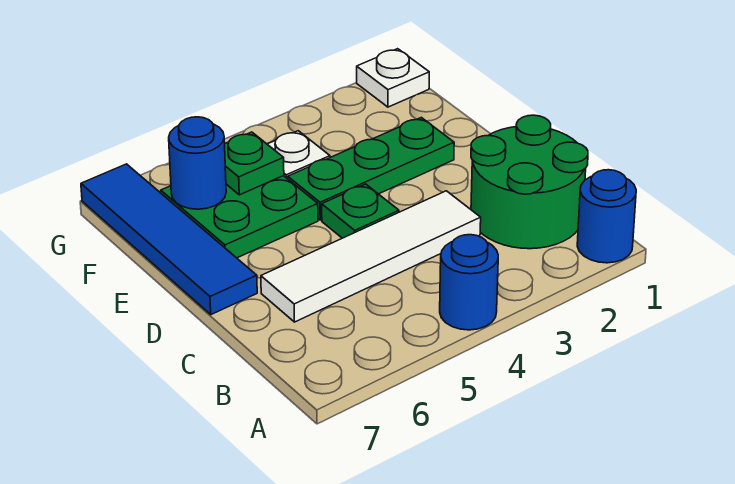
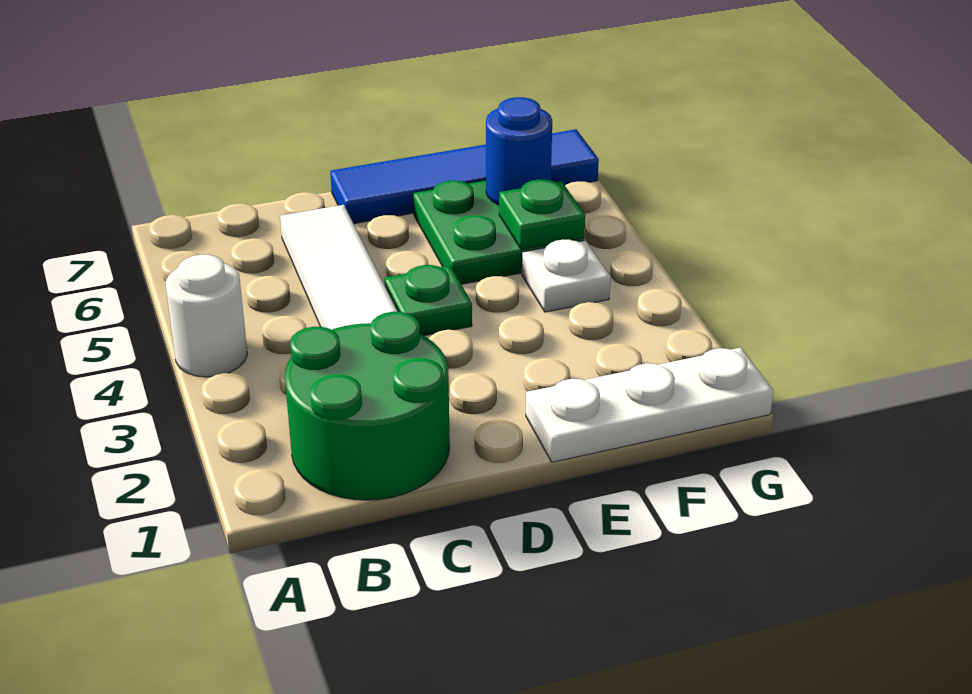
blue round brick A1 level 1 -> none
blue round brick A4 level 1 -> white round brick A4 level 1
green plate E2:E4 level 1 -> none
white plate G1 level 1 -> white plate E1:G1 level 1

